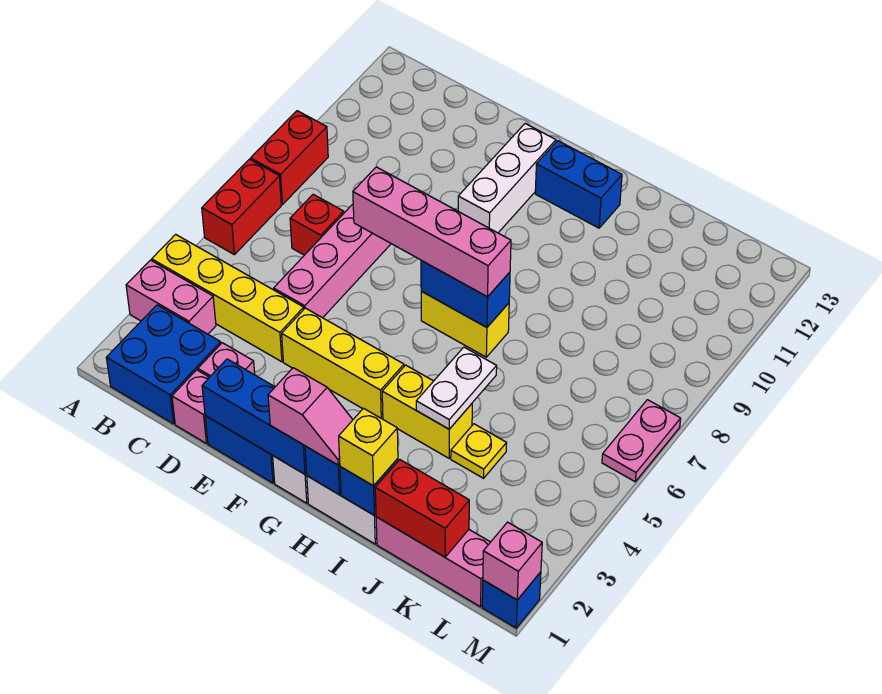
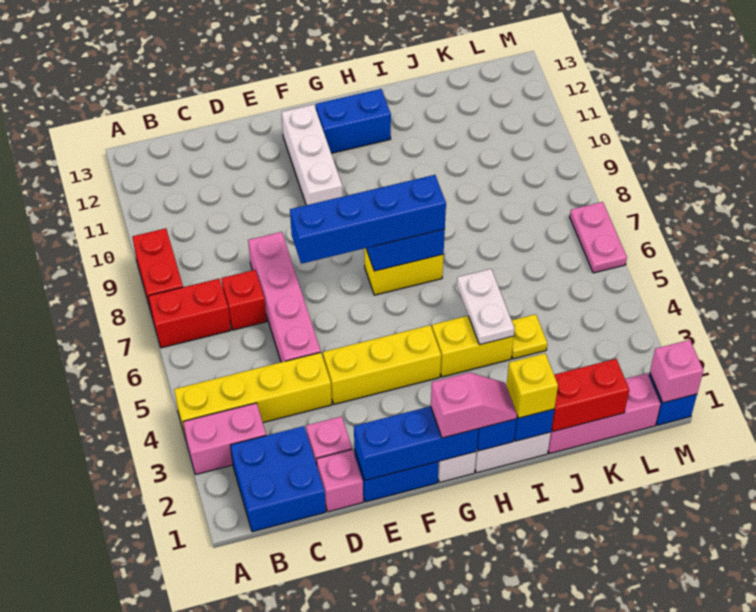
red brick A6:A7 level 1 -> red brick A7:B7 level 1
pink brick E7:H7 level 3 -> blue brick E7:H7 level 3

